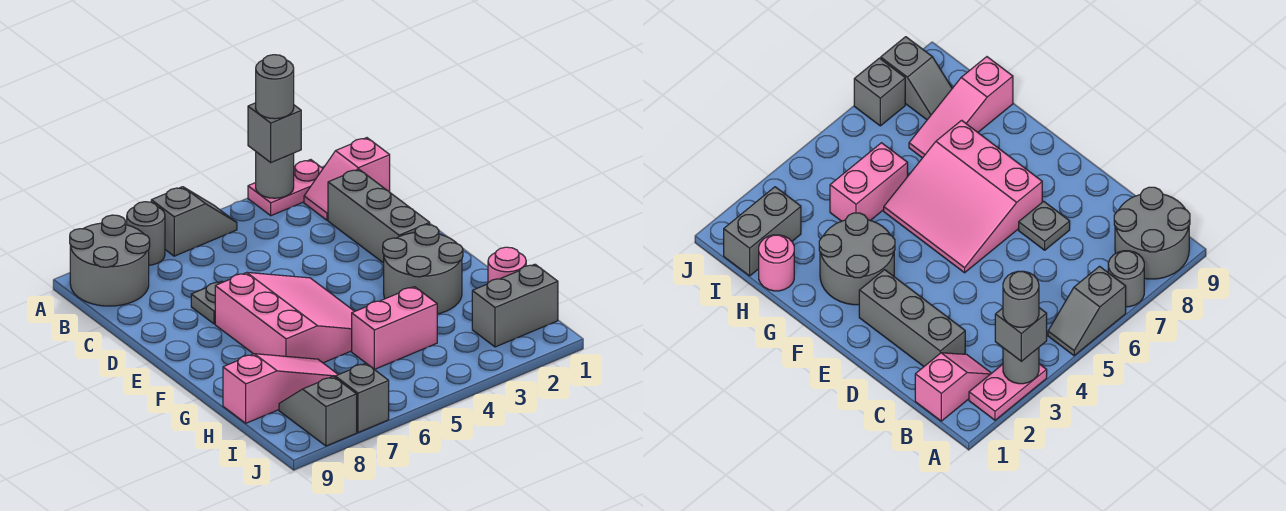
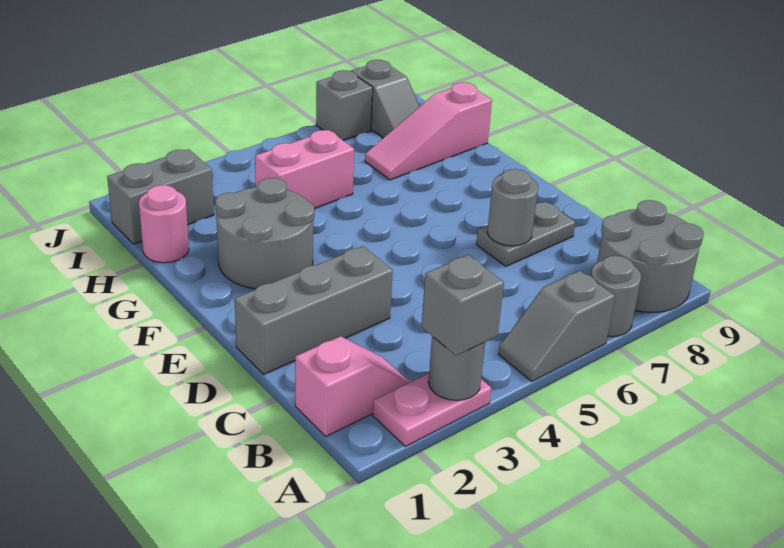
grey round brick A3 level 4 -> grey round brick D7 level 2
grey brick C2:E2 level 1 -> grey brick D1:D3 level 1
grey plate D7 level 1 -> grey plate D7:D8 level 1
pink slope E5:G7 level 1 top 7 -> none

